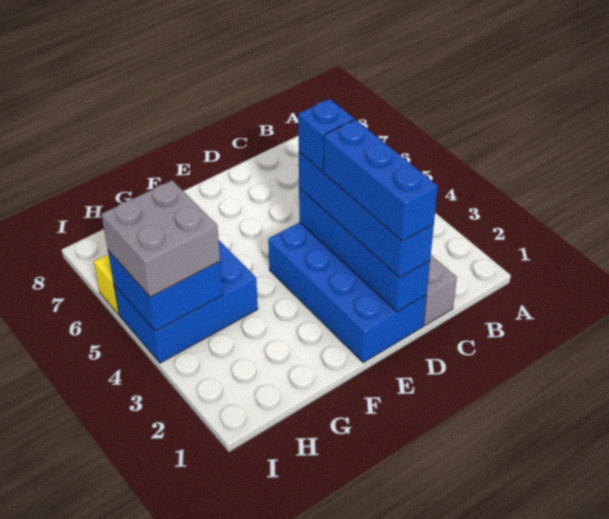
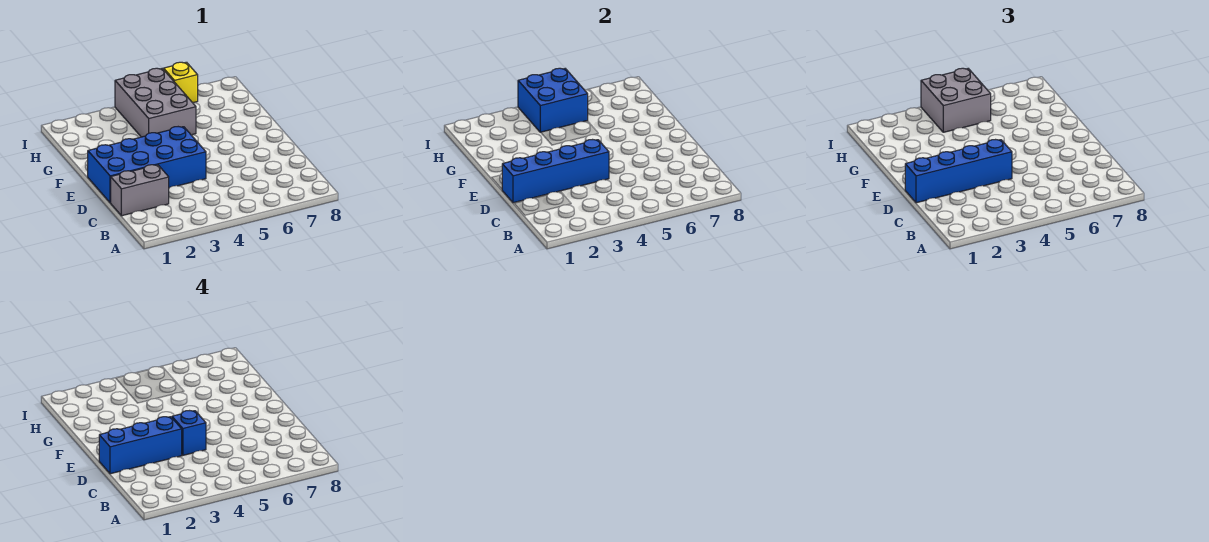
blue brick G4:I5 level 1 -> grey brick G4:I5 level 1

